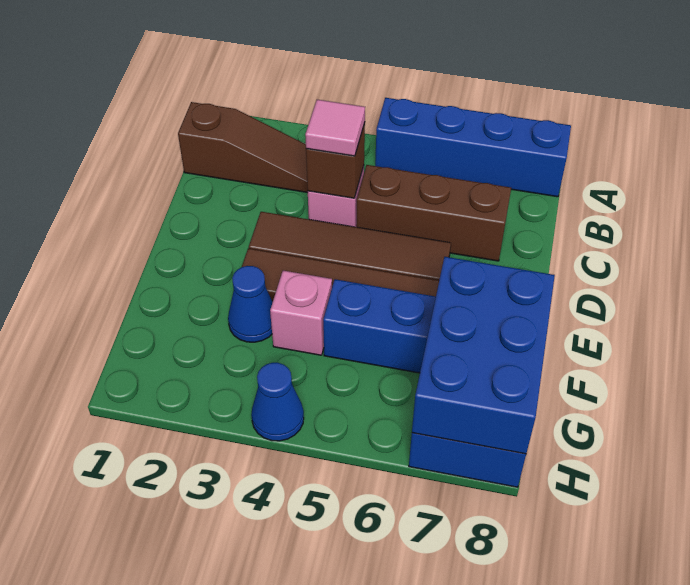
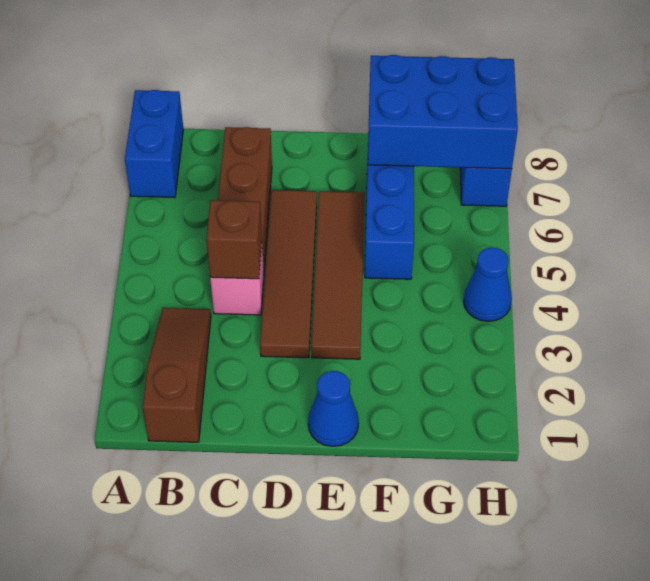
blue brick A5:A8 level 1 -> blue brick A7:A8 level 1
pink tile C4 level 3 -> none
blue cone F3 level 1 -> blue cone E1 level 1
pink brick F4 level 1 -> none

